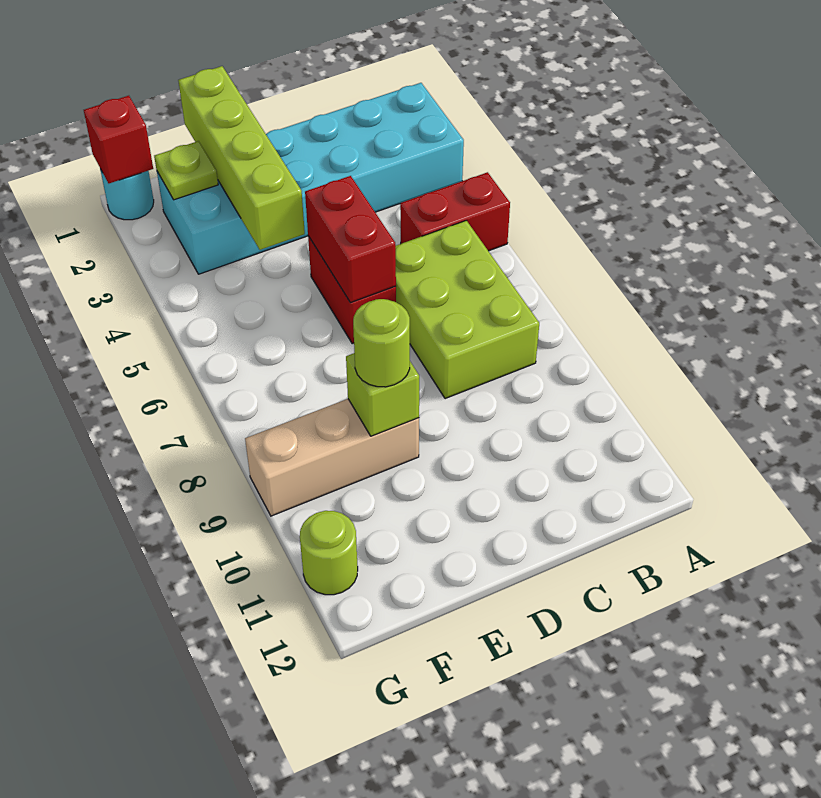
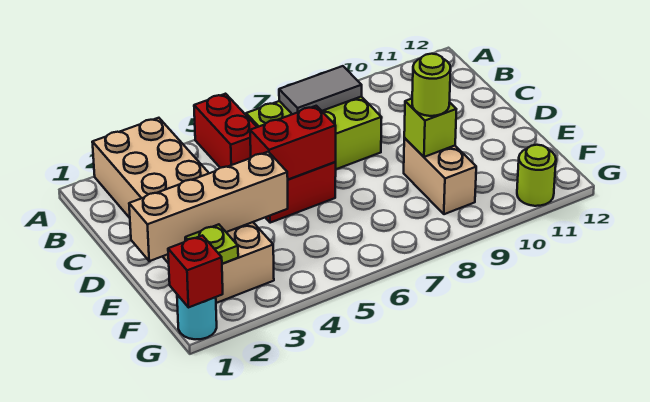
cyan brick A2:F3 level 1 -> tan brick A2:F3 level 1
none -> grey tile B7:B8 level 2
lime brick E1:E4 level 2 -> tan brick E1:E4 level 2
tan brick E9:G9 level 1 -> tan brick E9:F9 level 1

